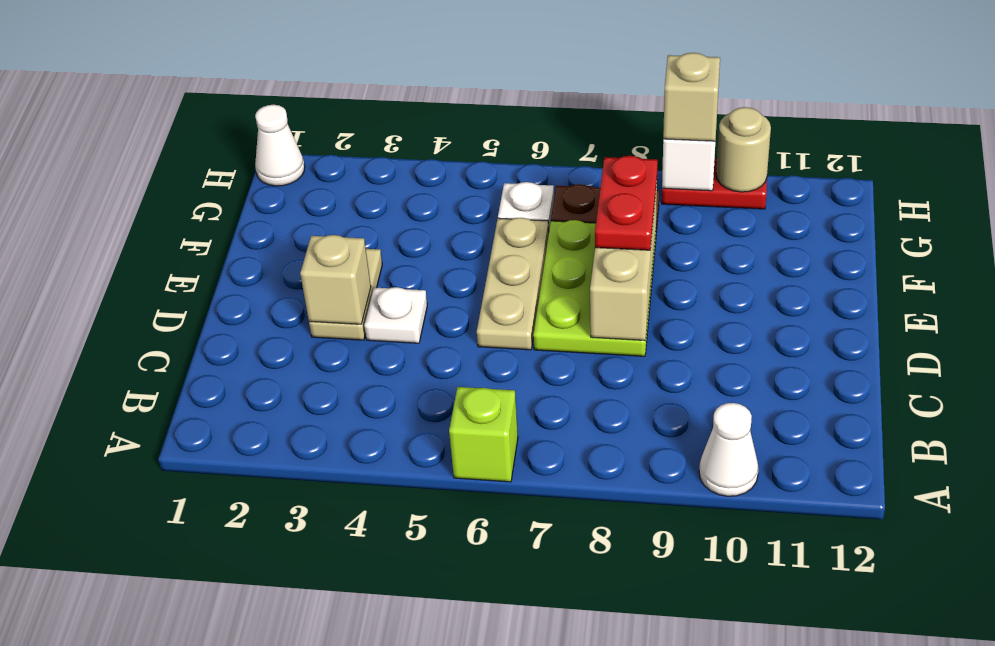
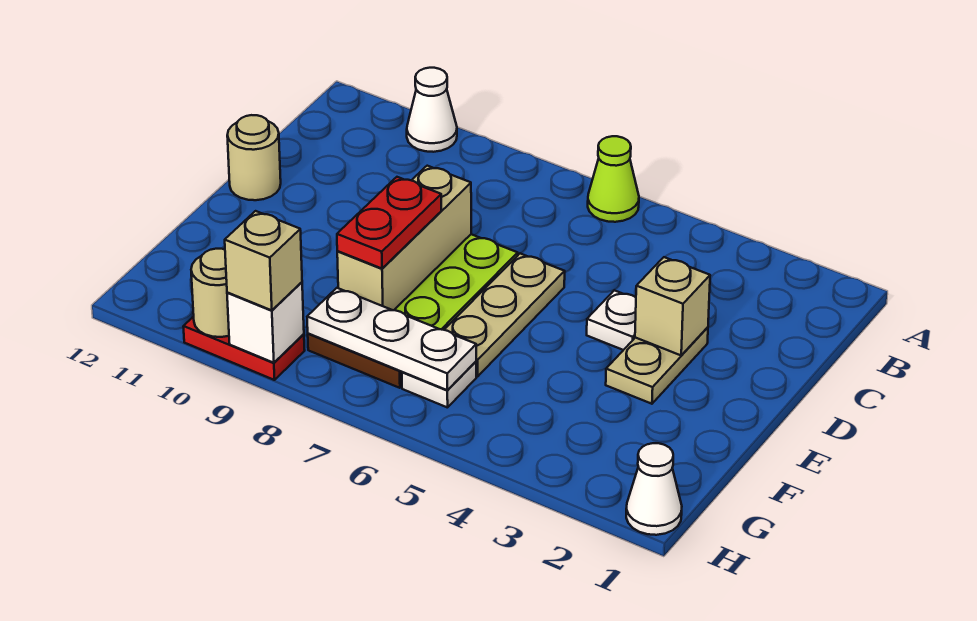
lime brick A6 level 1 -> lime cone A6 level 1
none -> tan round brick D12 level 1
none -> white plate G6:G8 level 2

